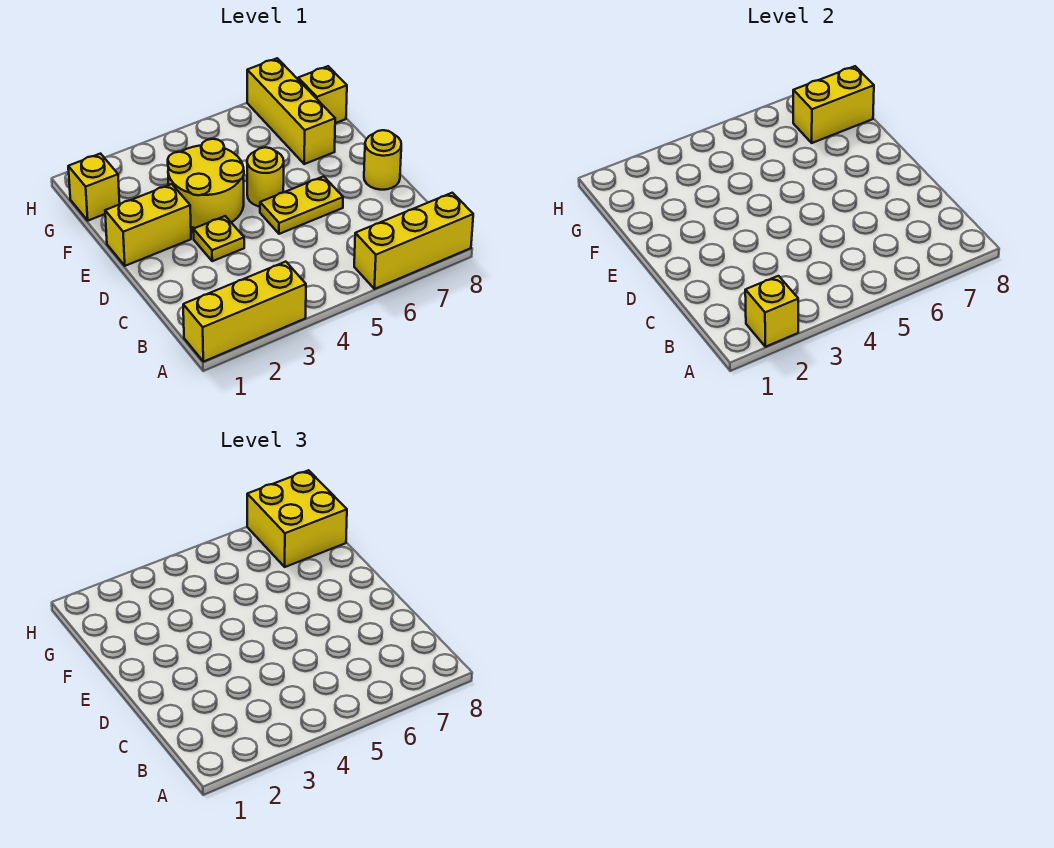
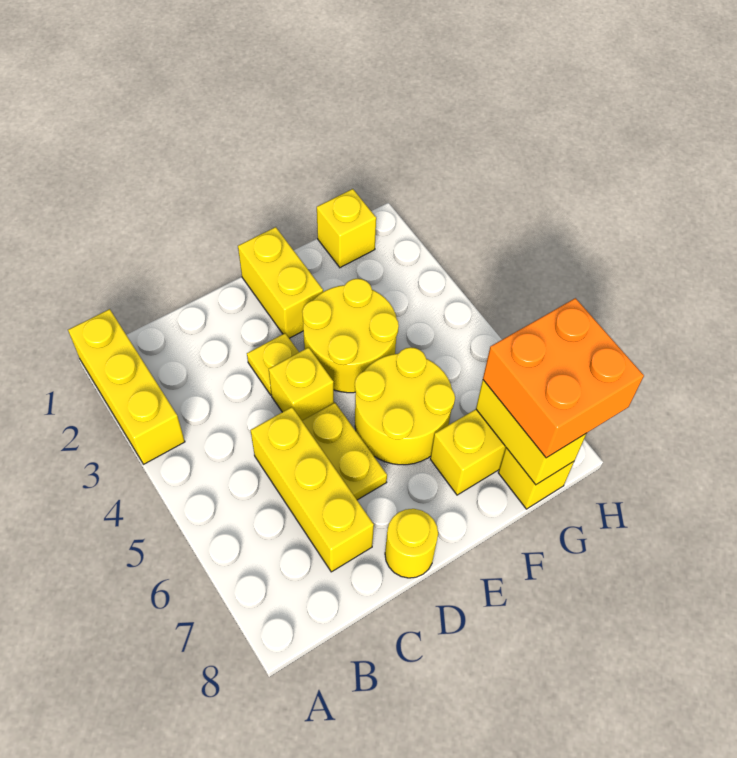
yellow brick A2 level 2 -> yellow brick D4 level 1
yellow brick A6:A8 level 1 -> yellow brick C5:C7 level 1
yellow round brick E5 level 1 -> yellow round brick E5:F6 level 1
yellow brick G7:H8 level 3 -> orange brick G7:H8 level 3

